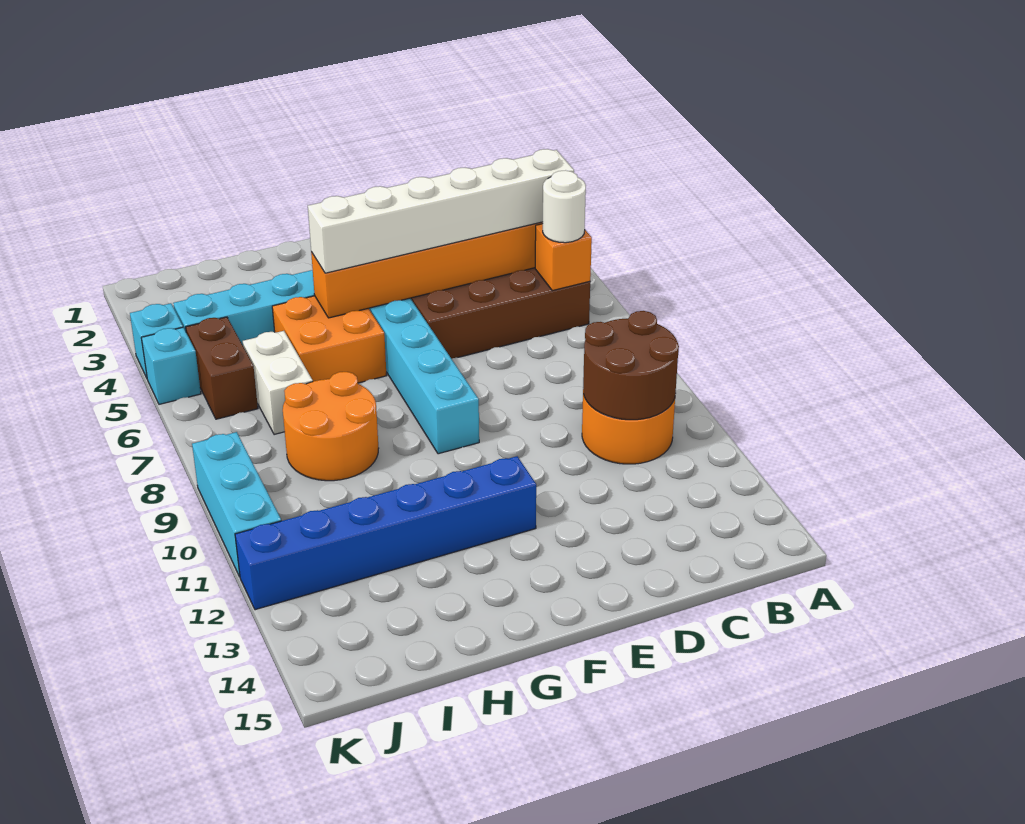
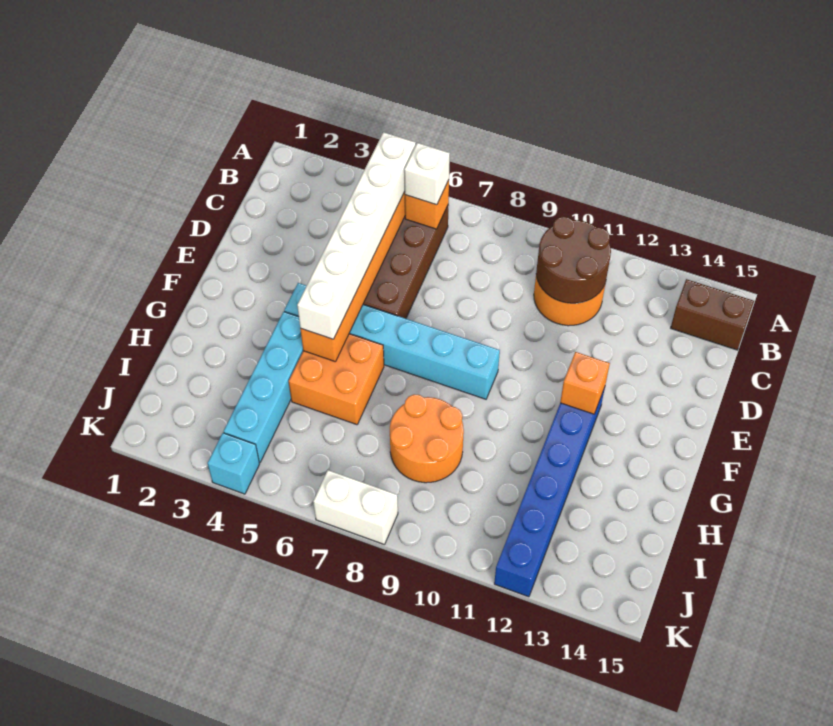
white round brick B6 level 3 -> white brick B6 level 3
none -> orange brick F12 level 2
white brick I6:I7 level 1 -> white brick K7:K8 level 1
brown brick J5:J6 level 1 -> brown brick B14:B15 level 1
cyan brick K5 level 1 -> none
cyan brick K9:K11 level 1 -> none

